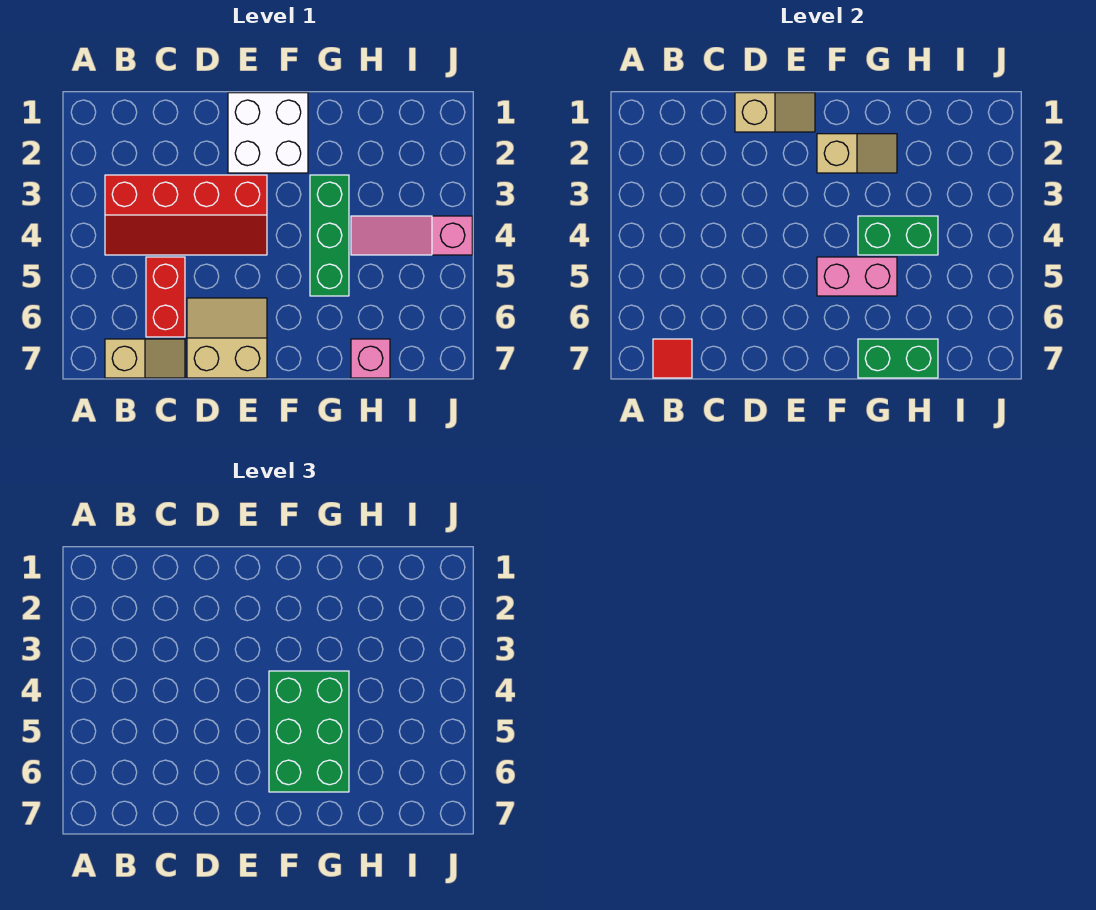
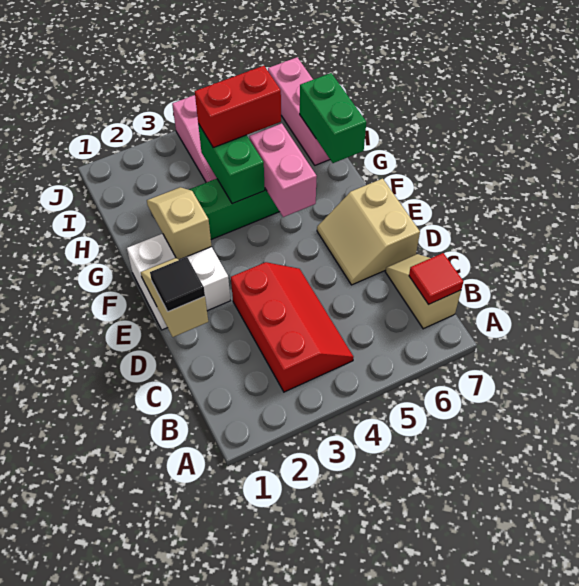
red slope B3:E4 level 1 top 3 -> red slope B3:D4 level 1 top 3
red brick C5:C6 level 1 -> red brick H4:H5 level 3
none -> black tile D1 level 3
green brick F4:G6 level 3 -> none
pink brick H7 level 1 -> pink brick H7:J7 level 1

